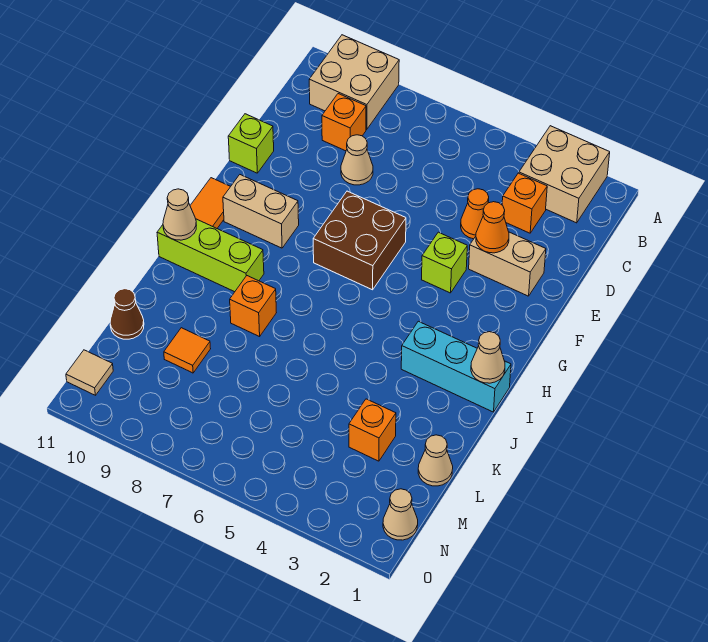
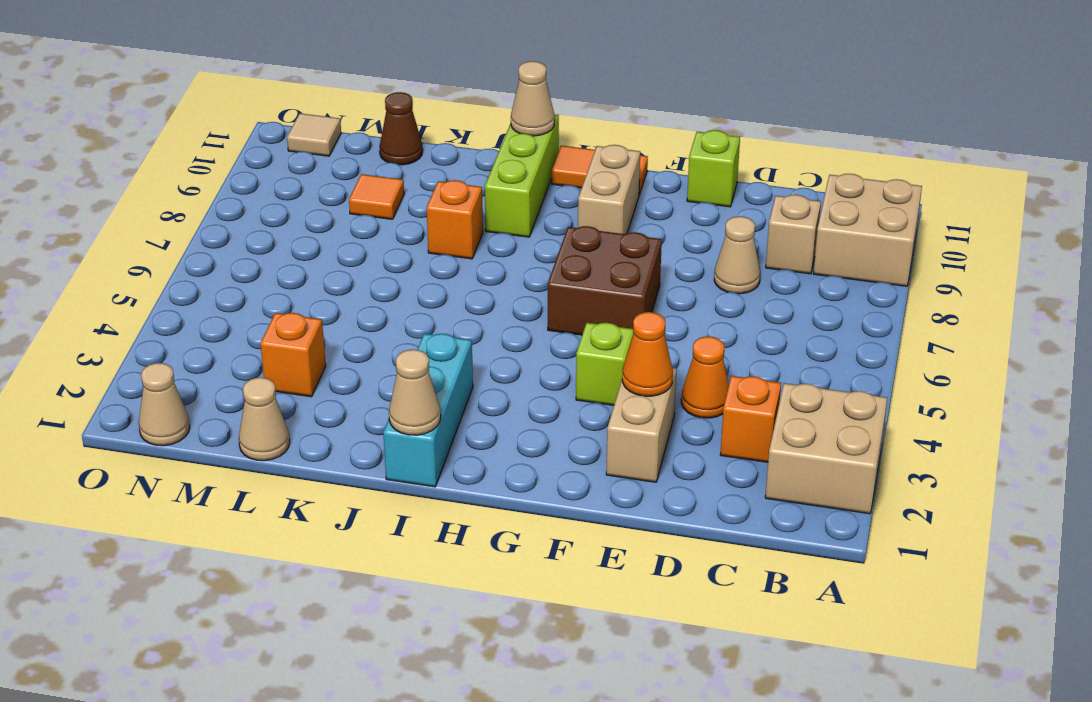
orange brick C9 level 1 -> tan brick C9 level 1

